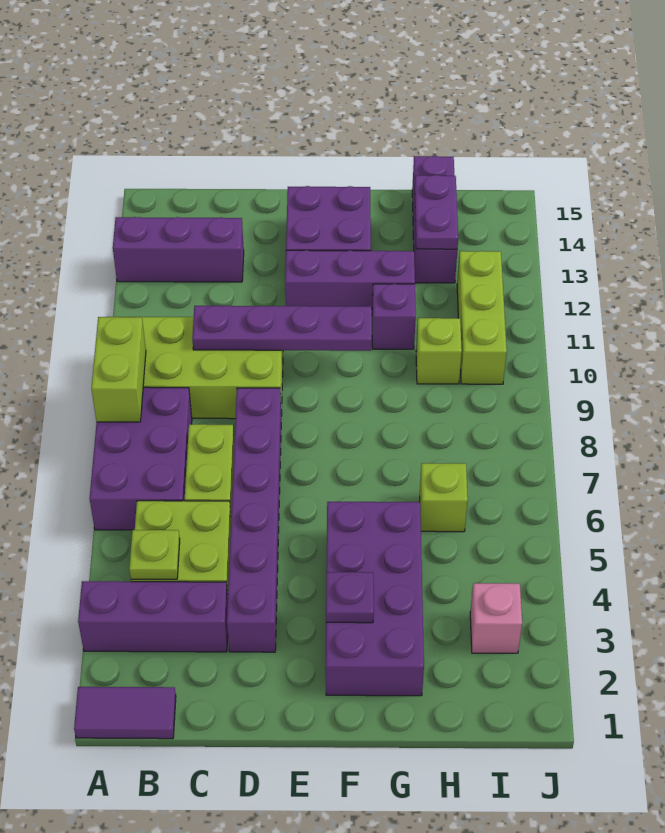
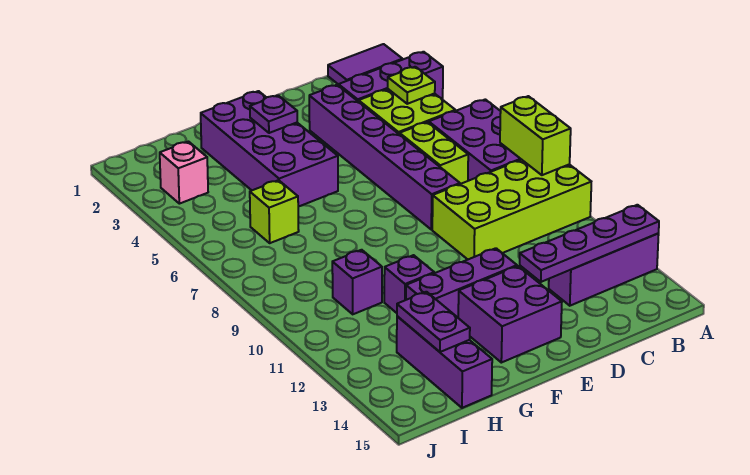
purple plate C10:F10 level 2 -> purple plate A13:D13 level 2
lime brick H10 level 1 -> purple brick H10 level 1
lime brick I10:I12 level 1 -> none

